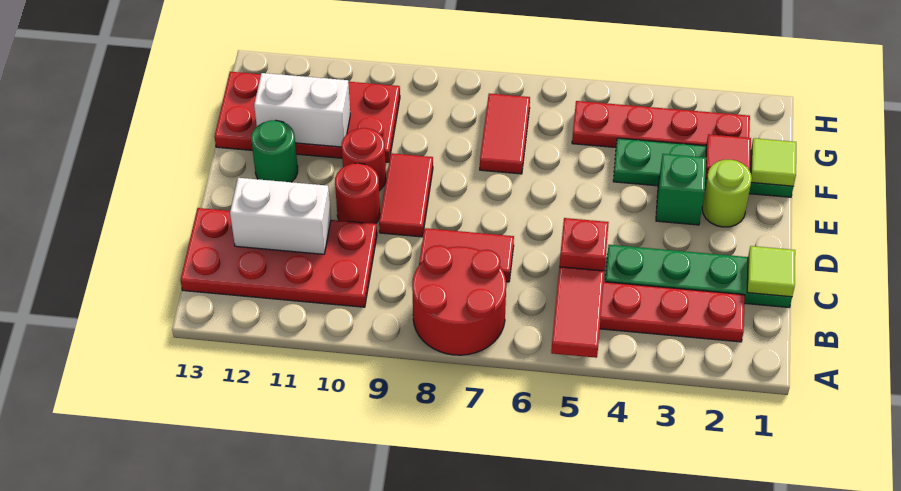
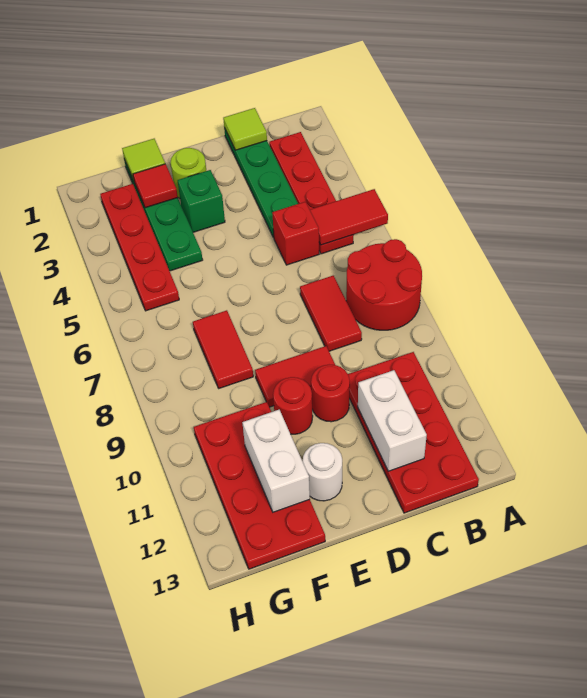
green round brick E12 level 1 -> white round brick E12 level 1
red tile F7:G7 level 1 -> red tile F7:F8 level 1

